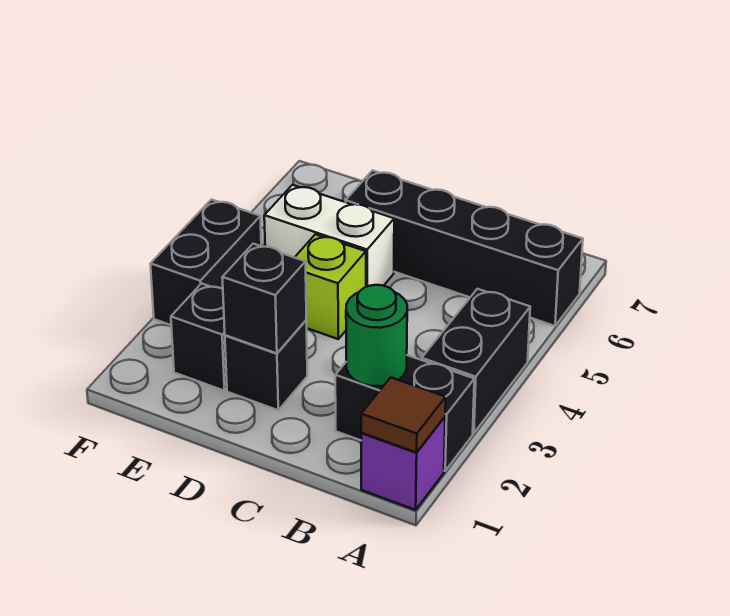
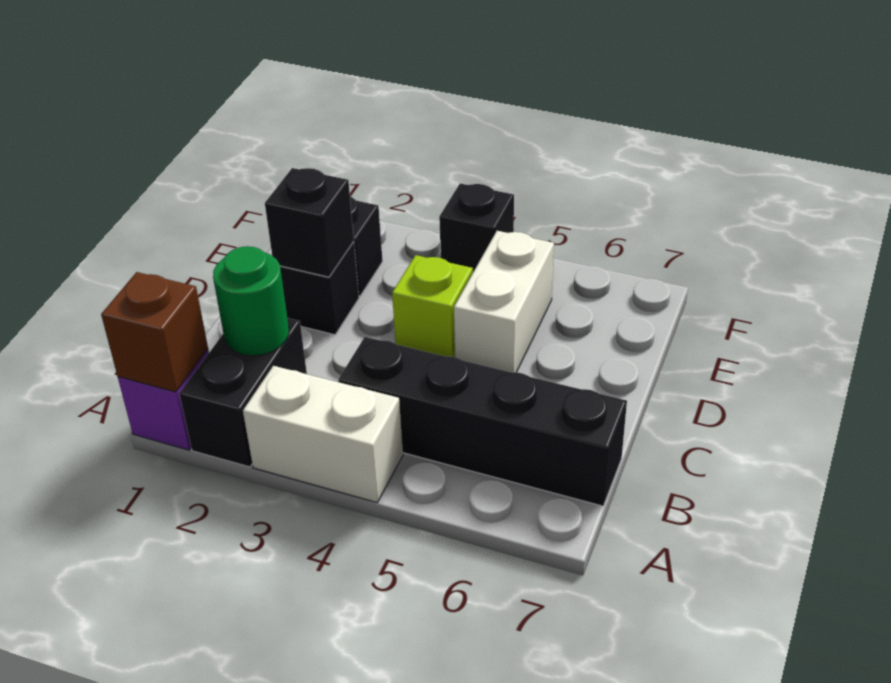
brown tile A1 level 2 -> brown brick A1 level 2
black brick A3:A4 level 1 -> white brick A3:A4 level 1
black brick A6:D6 level 1 -> black brick B4:B7 level 1
black brick F3:F4 level 1 -> black brick F4 level 1

